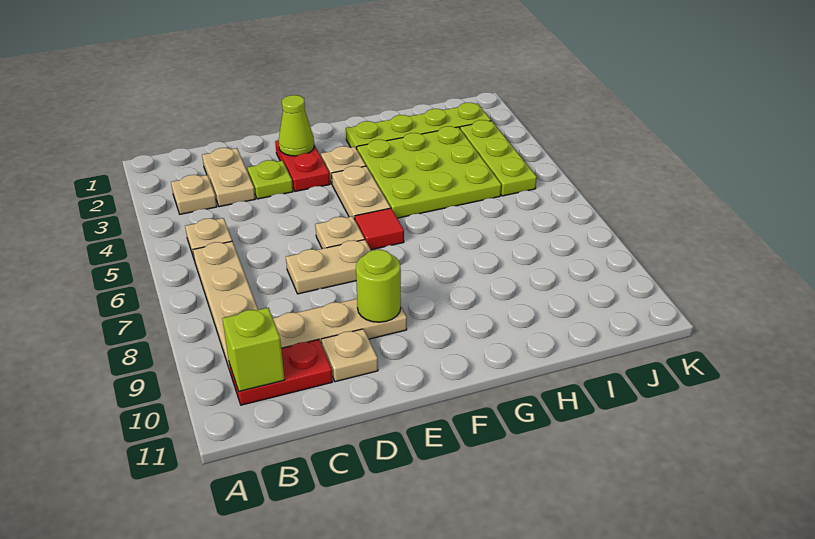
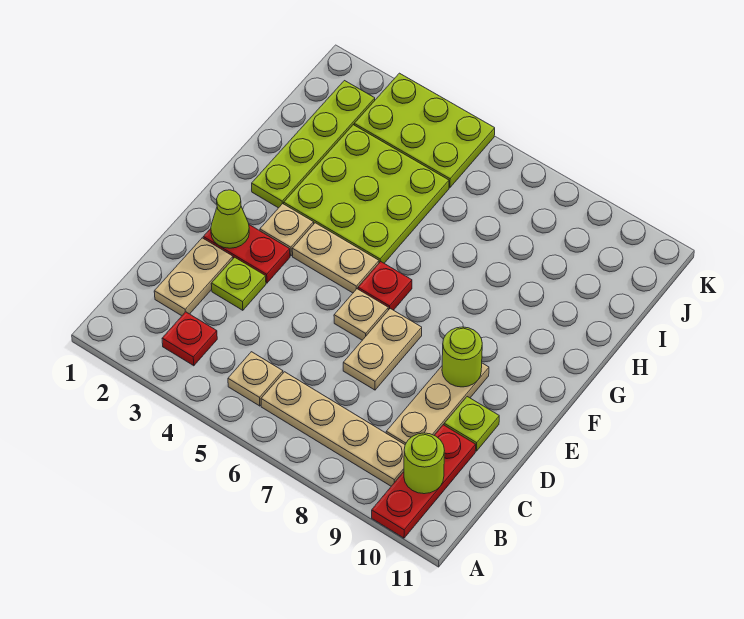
tan plate B3 level 1 -> red plate B3 level 1
red plate B10:C10 level 1 -> red plate A10:C10 level 1
lime brick B10 level 2 -> lime round brick B10 level 2
tan plate C2:C3 level 1 -> tan plate C2:D2 level 1
tan plate D10 level 1 -> lime plate D10 level 1
red tile F6 level 1 -> red plate F6 level 1
lime plate J3:J5 level 1 -> lime plate J3:K5 level 1

